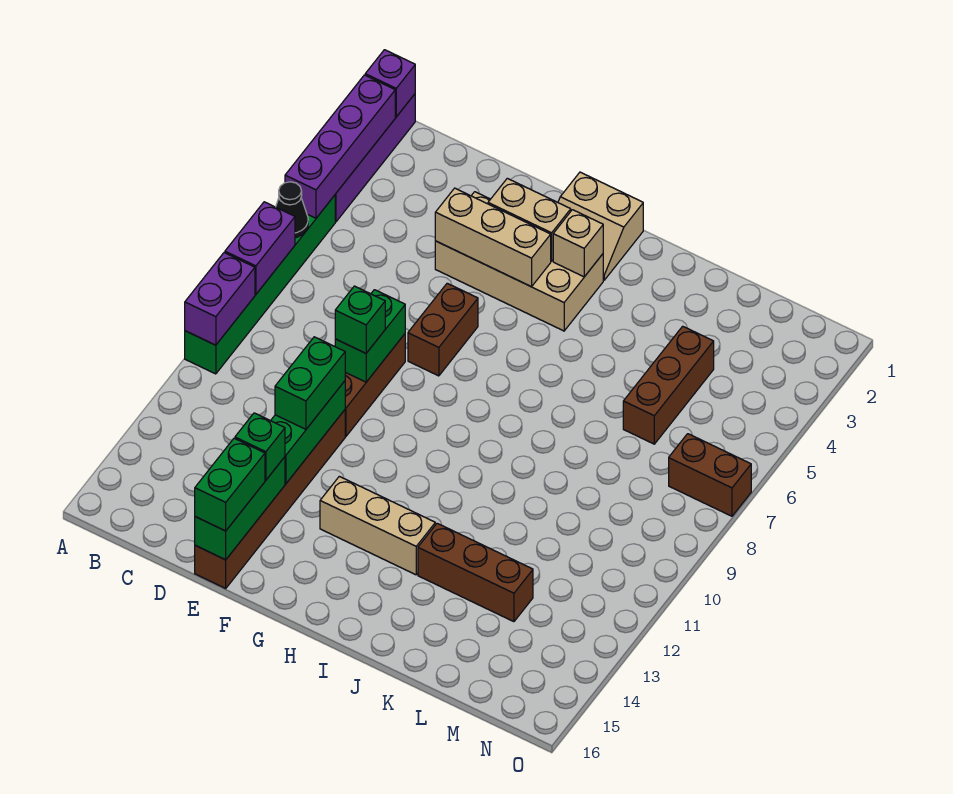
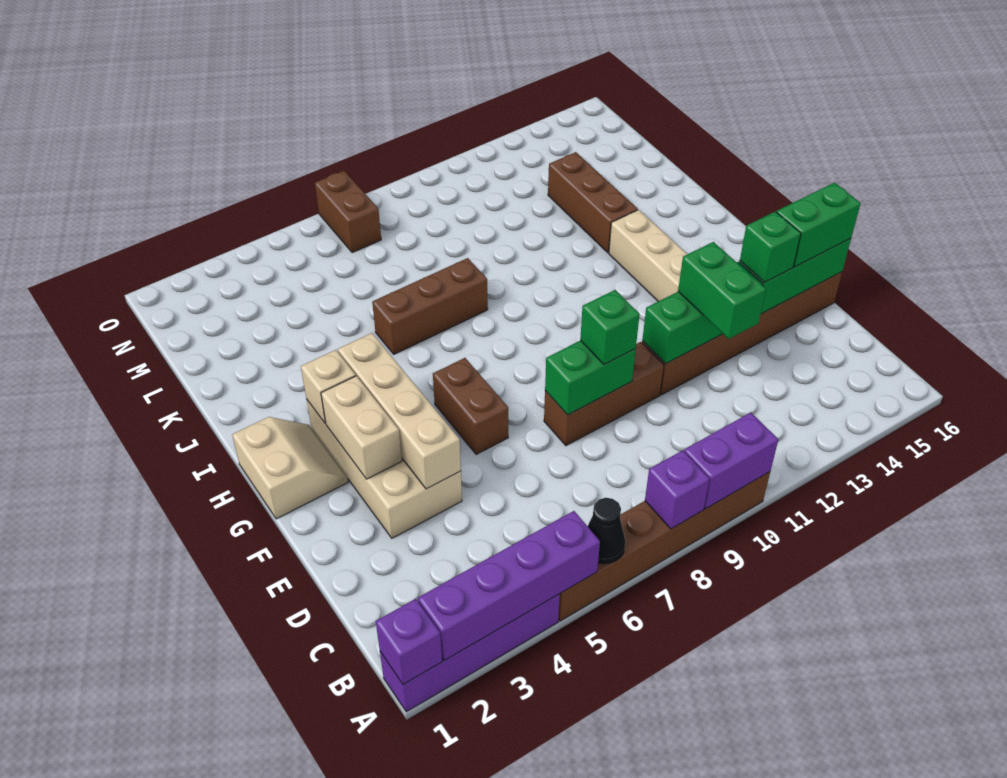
green brick A5:A10 level 1 -> brown brick A5:A10 level 1
purple brick A7:A8 level 2 -> purple brick A8 level 2
tan brick E4:G4 level 2 -> tan brick E4:H4 level 2
green brick E11:E12 level 3 -> green brick D12:E12 level 3
brown brick F6:F7 level 1 -> brown brick F6:G6 level 1
brown brick L4:L6 level 1 -> brown brick J6:J8 level 1

